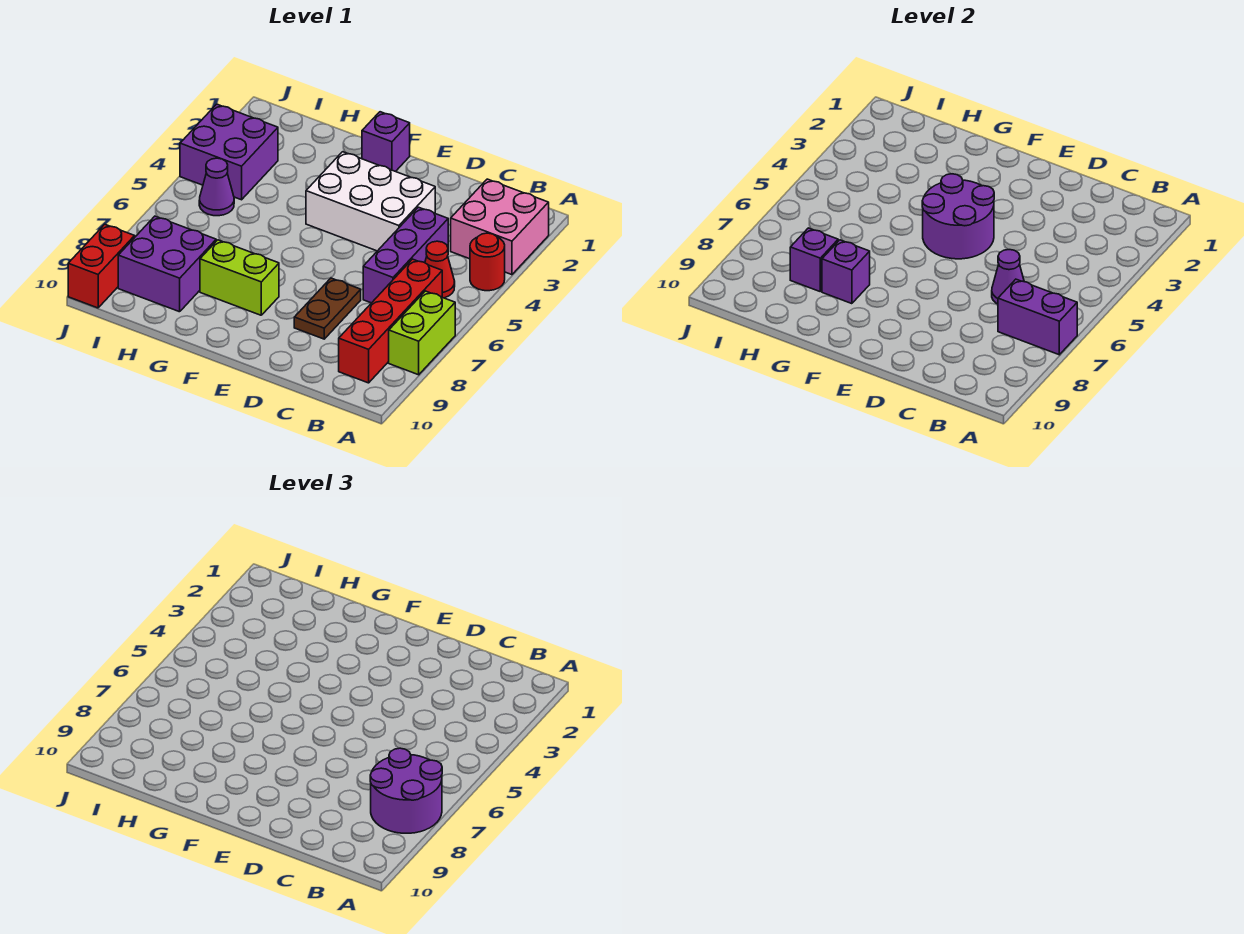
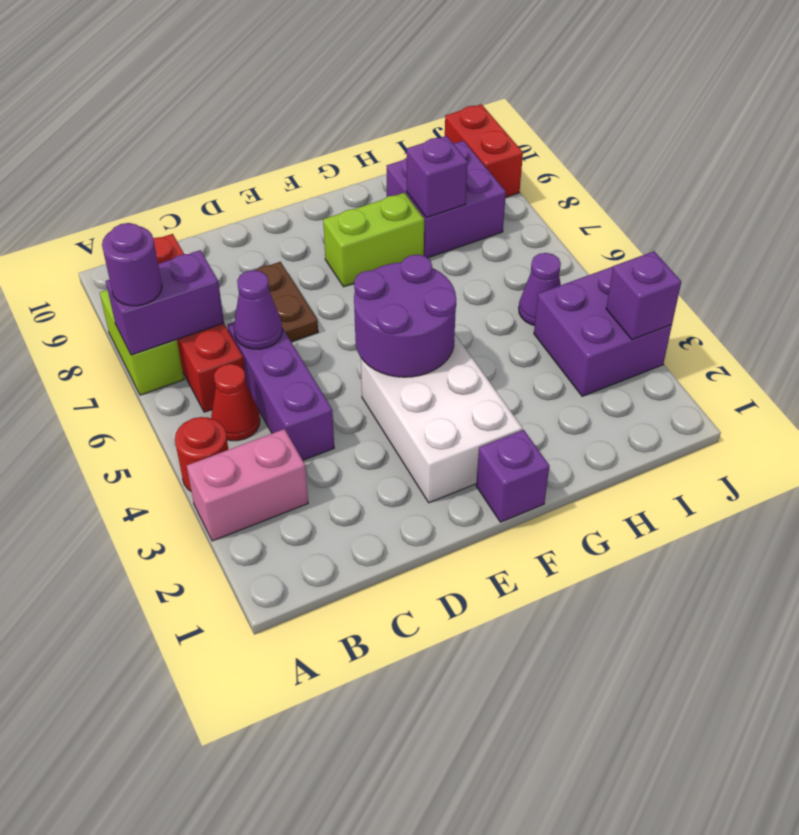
pink brick A2:B3 level 1 -> pink brick A3:B3 level 1
purple round brick A7:B8 level 3 -> purple round brick A7 level 3
white brick D3:F4 level 1 -> white brick E2:F4 level 1
purple brick G8 level 2 -> purple brick J3 level 2

